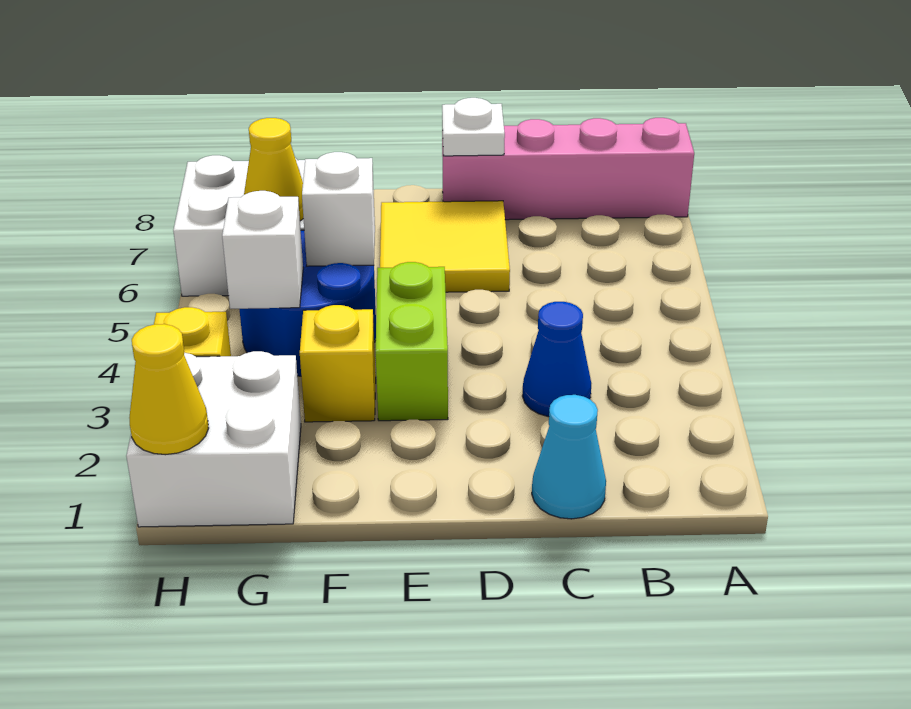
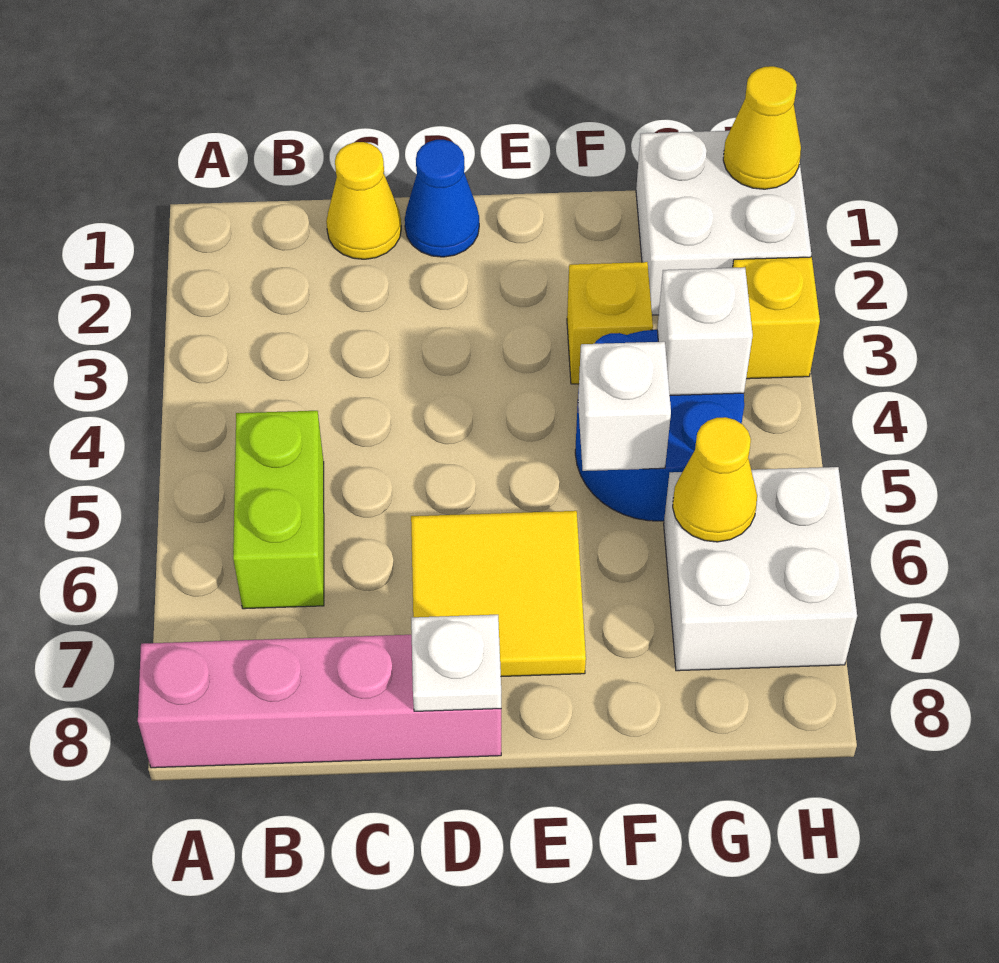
cyan cone C1 level 1 -> yellow cone C1 level 1
blue cone C3 level 1 -> blue cone D1 level 1
lime brick E3:E4 level 1 -> lime brick B5:B6 level 1

